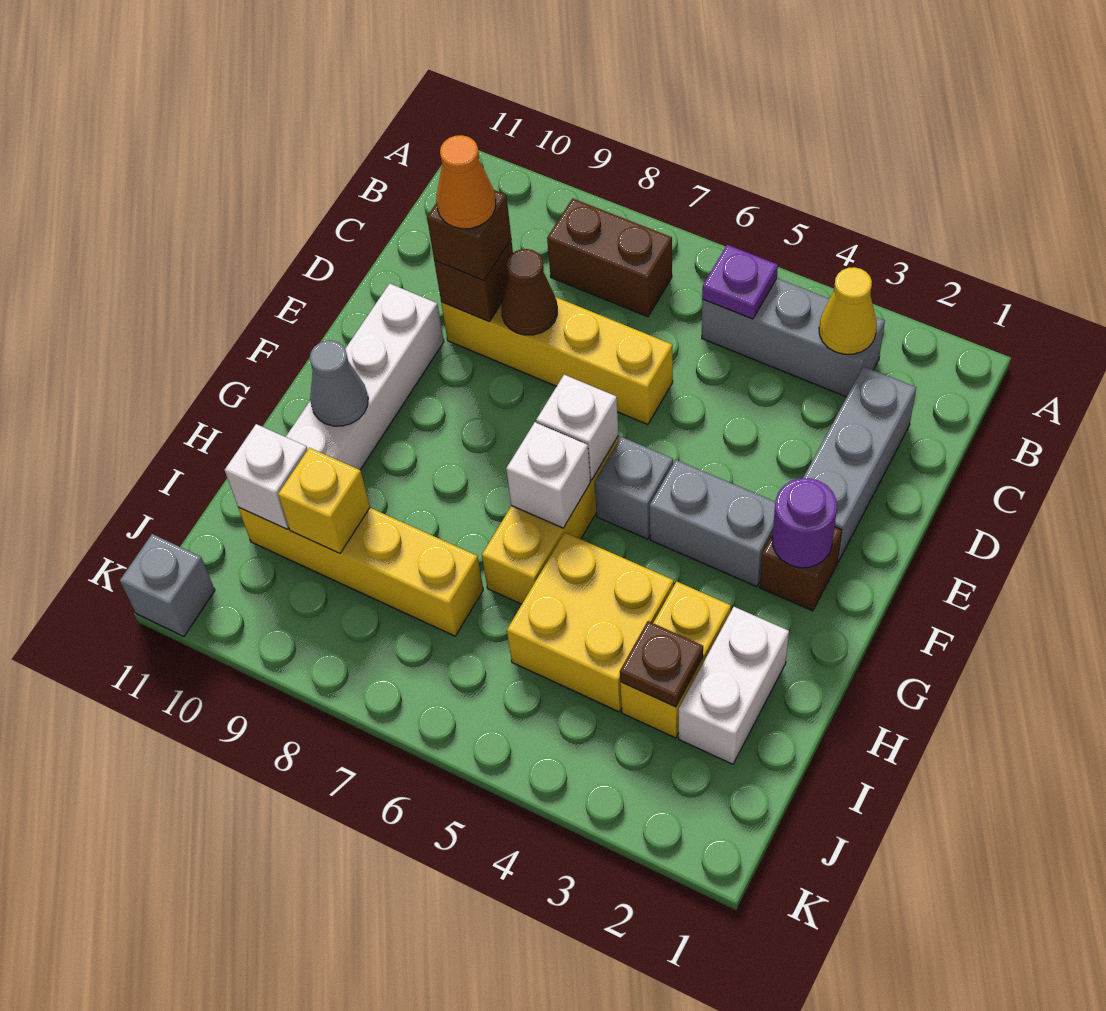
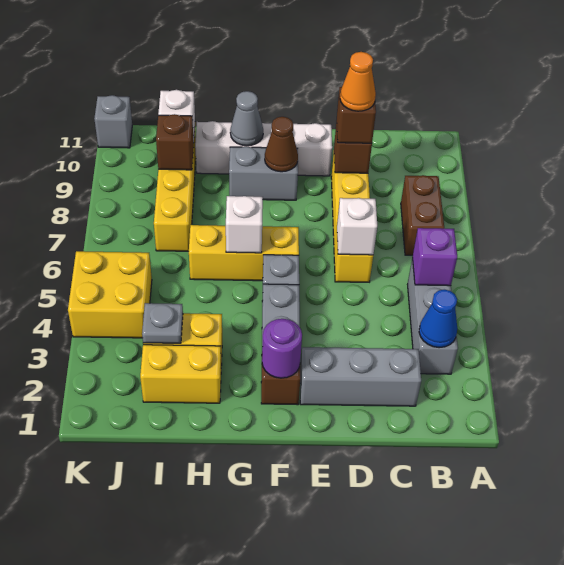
yellow cone B3 level 2 -> blue cone B3 level 2
purple plate B5 level 2 -> purple brick B5 level 2
brown cone D8 level 2 -> brown cone F9 level 2
white brick F6 level 2 -> white brick D6 level 2
none -> grey brick F9:G9 level 1
white brick H2:I2 level 1 -> yellow brick H2:I2 level 1
yellow brick H4:I5 level 1 -> yellow brick J4:K5 level 1
brown plate I3 level 2 -> grey plate I3 level 2
yellow brick I9 level 2 -> brown brick I9 level 2

